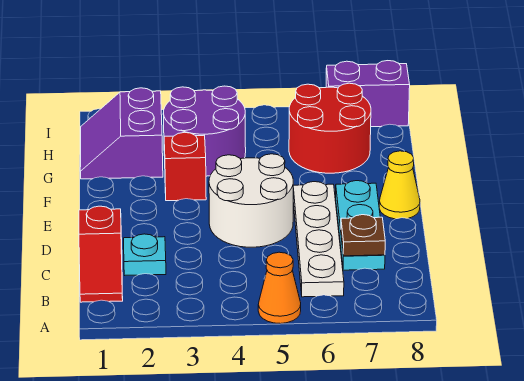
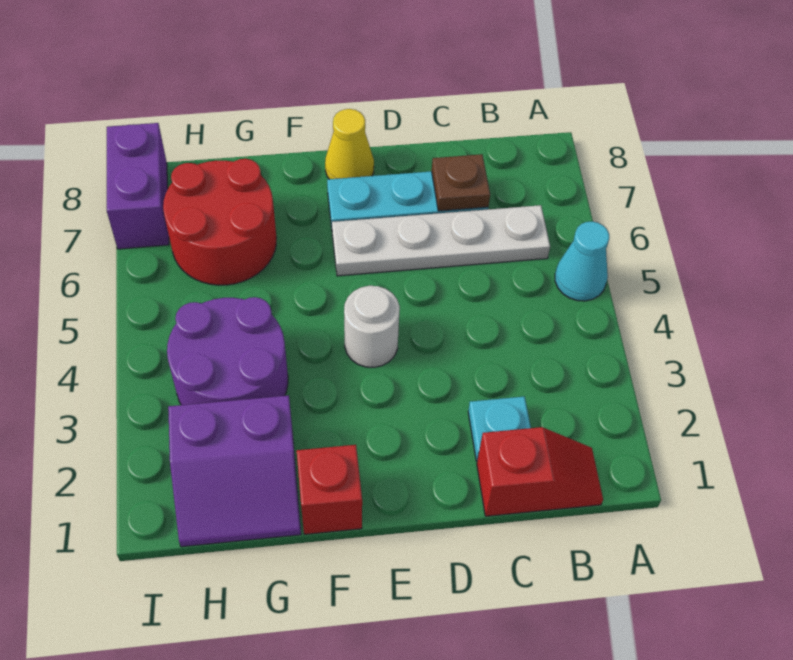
orange cone A5 level 1 -> cyan cone A5 level 1
white round brick D4:E5 level 1 -> white round brick E4 level 1
red brick F3 level 1 -> red brick F1 level 1

